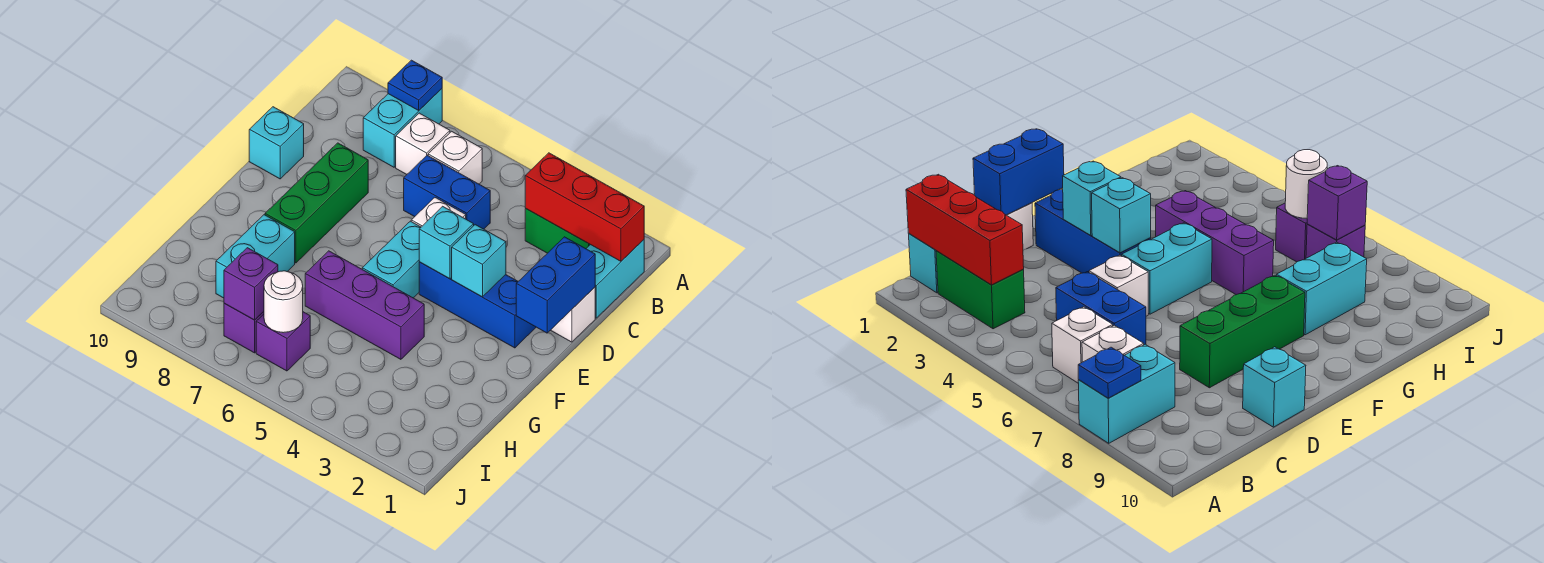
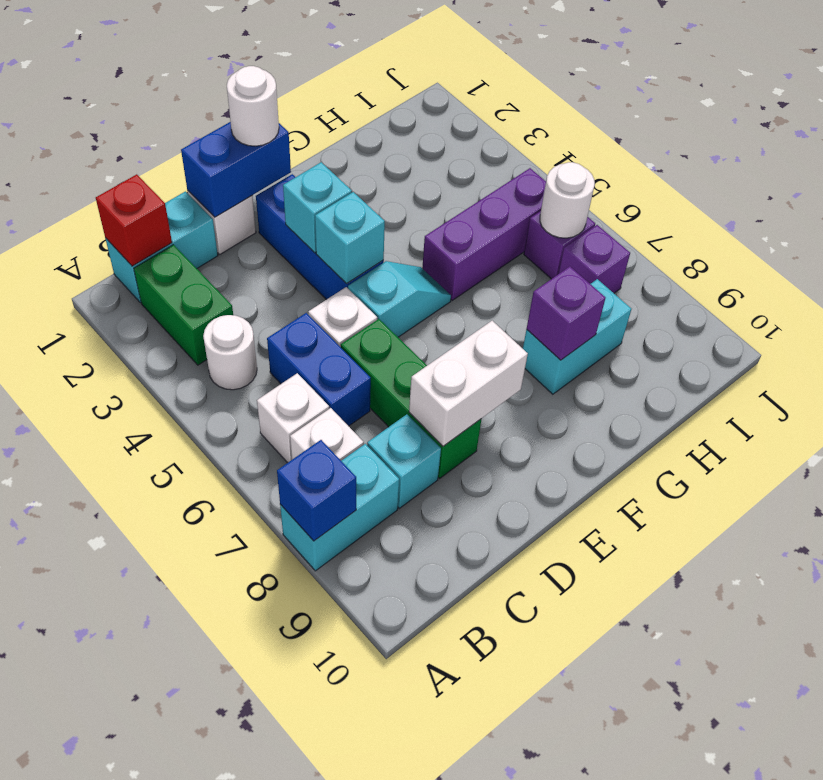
blue plate A8 level 2 -> blue brick A8 level 2
red brick B1:B3 level 2 -> red brick B1 level 2
none -> white round brick B4 level 1
green brick D8:F8 level 1 -> green brick D6:D8 level 1
none -> white brick D8:E8 level 2
cyan brick D10 level 1 -> cyan brick C8 level 1
none -> white round brick E1 level 3
cyan brick E5:F5 level 1 -> cyan slope E5:F5 level 1 top E
purple brick G4:G6 level 1 -> purple brick G5:I5 level 1
purple brick I7 level 2 -> purple brick G8 level 2

